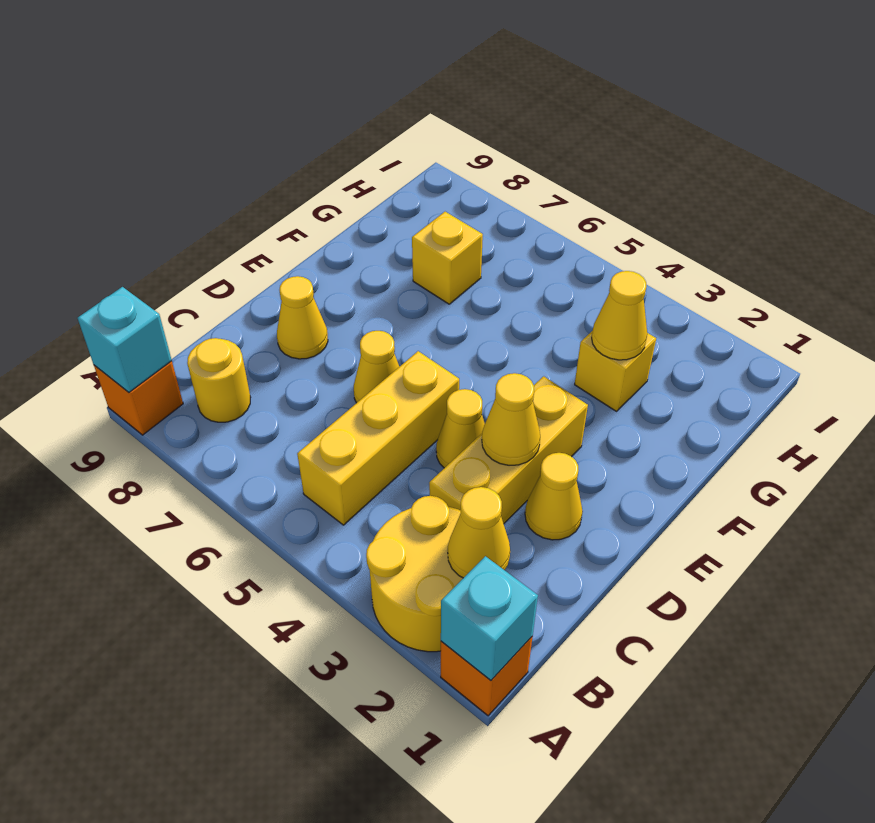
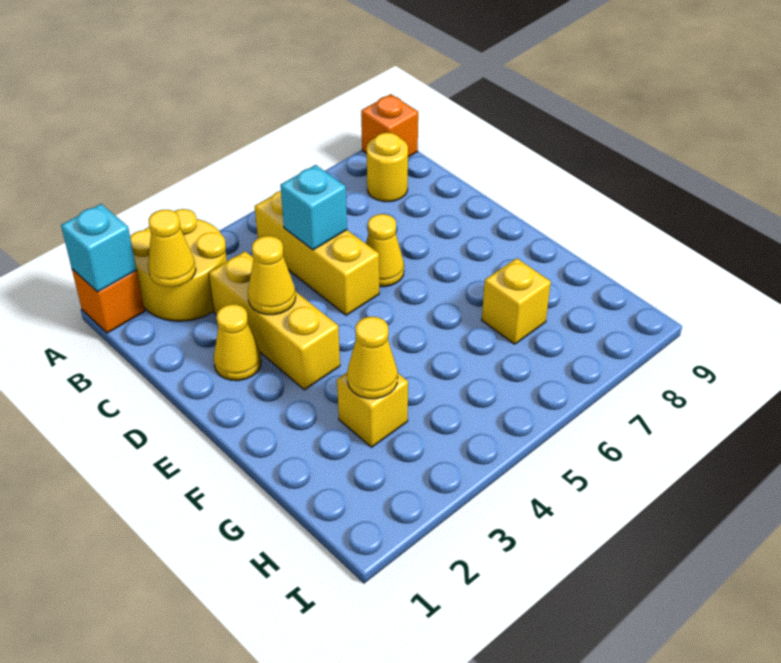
cyan brick A9 level 2 -> cyan brick C5 level 2
yellow cone D4 level 1 -> none
yellow cone D8 level 1 -> none

